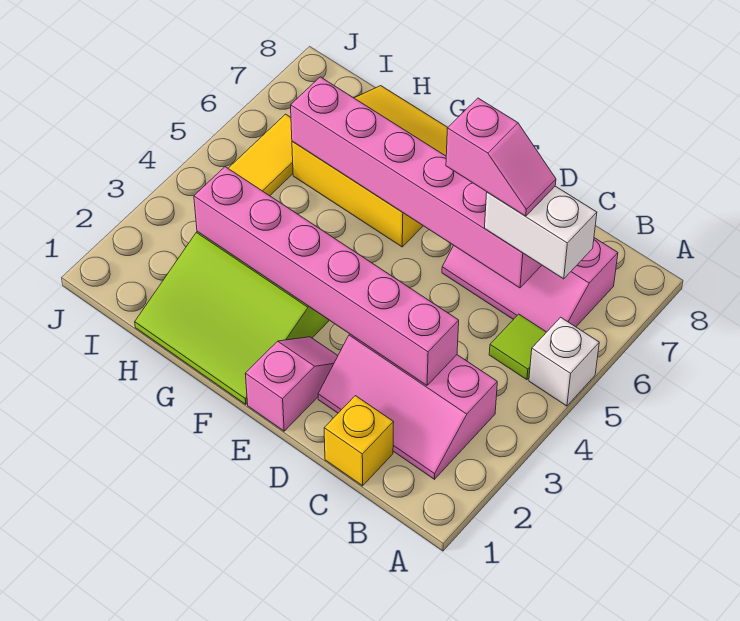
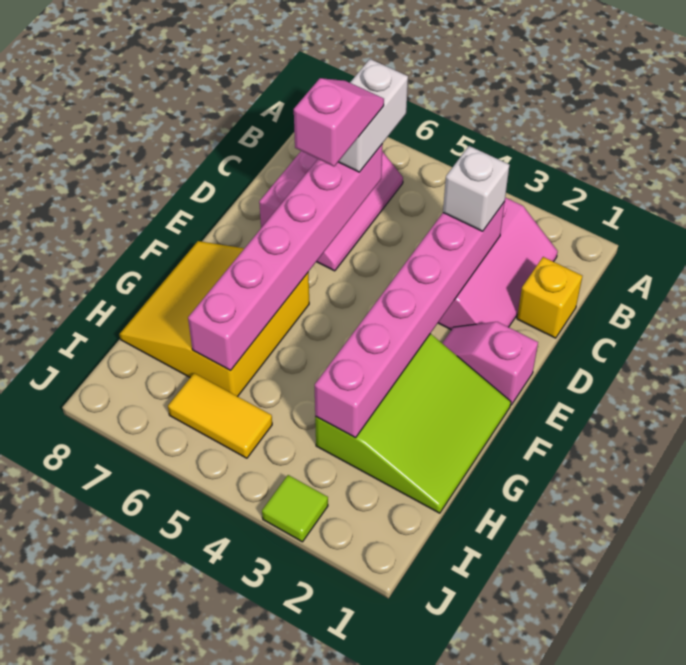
white brick A5 level 1 -> white brick C3 level 3
lime tile B5 level 1 -> lime tile J3 level 1

